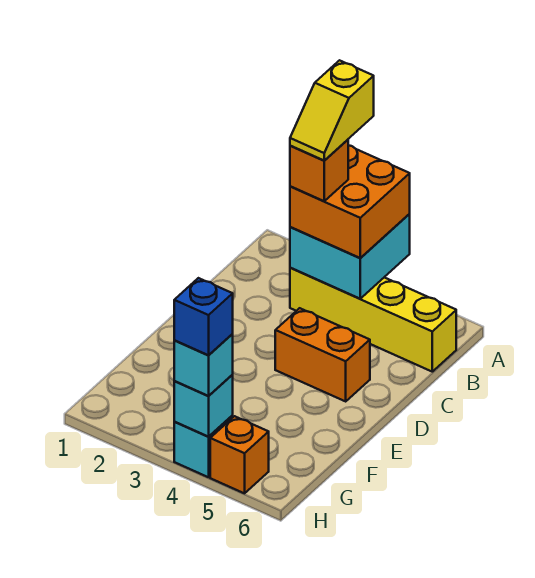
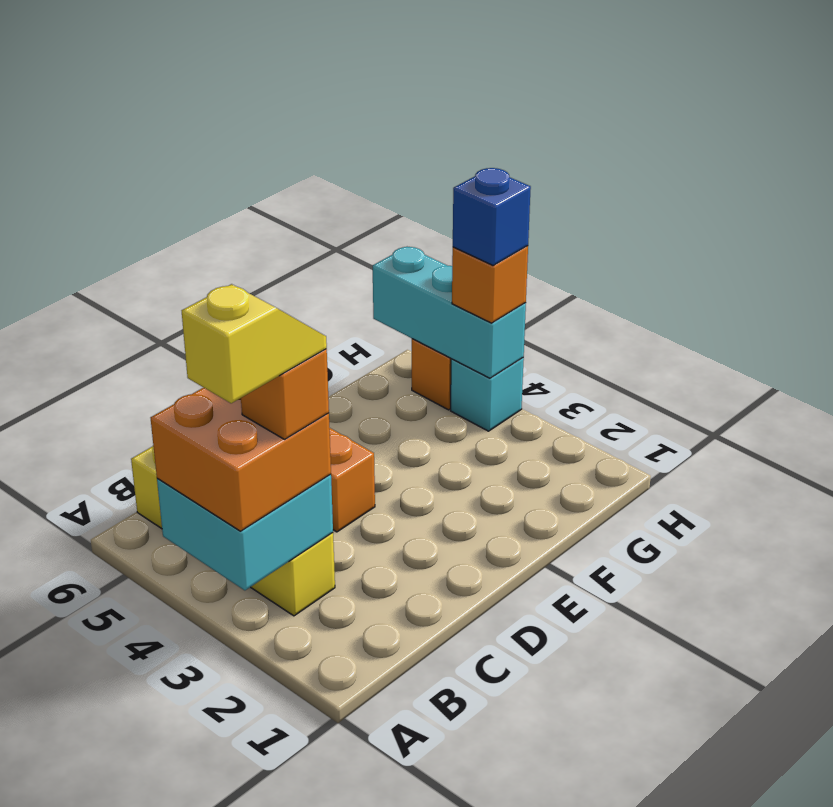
cyan brick H4 level 2 -> cyan brick H4:H6 level 2
cyan brick H4 level 3 -> orange brick H4 level 3

